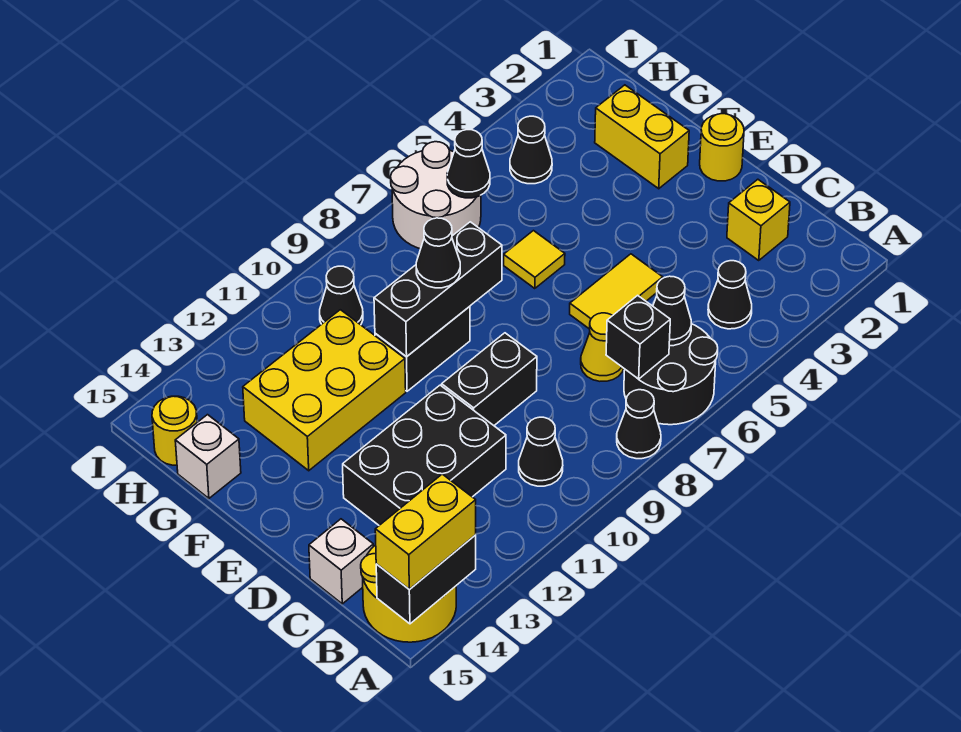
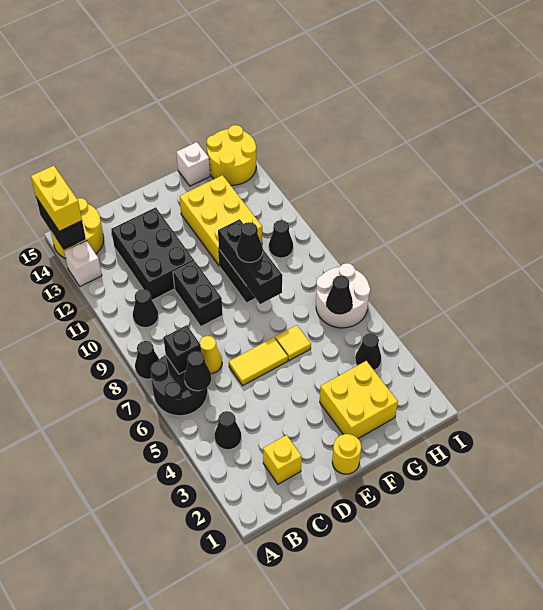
white brick C15 level 1 -> white brick A13 level 1
yellow tile D5:D6 level 1 -> yellow tile D6:E6 level 1
yellow brick F2:G2 level 1 -> yellow brick F2:G3 level 1
yellow round brick H15 level 1 -> yellow round brick H14:I15 level 1

